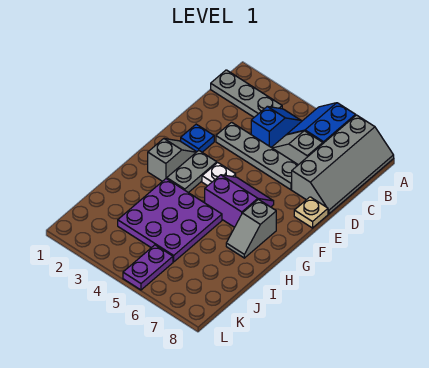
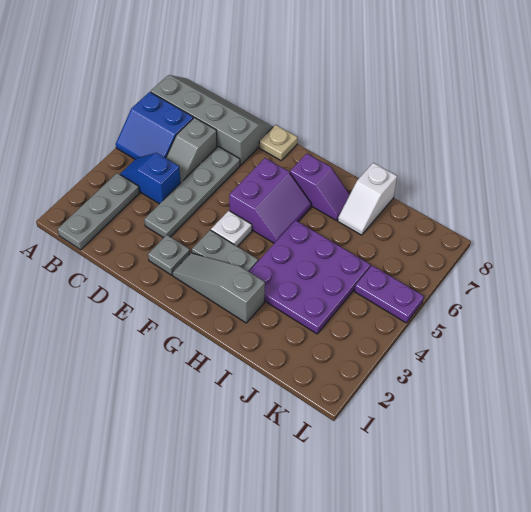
blue plate E2 level 1 -> grey plate E2 level 1
grey slope F2:G2 level 1 top G -> grey slope F2:H2 level 1 top H
purple slope F5:G6 level 1 top G -> purple slope F5:G6 level 1 top F
grey slope G7:H7 level 1 top G -> purple slope G7:H7 level 1 top G
none -> white slope I7:I8 level 1 top 8

